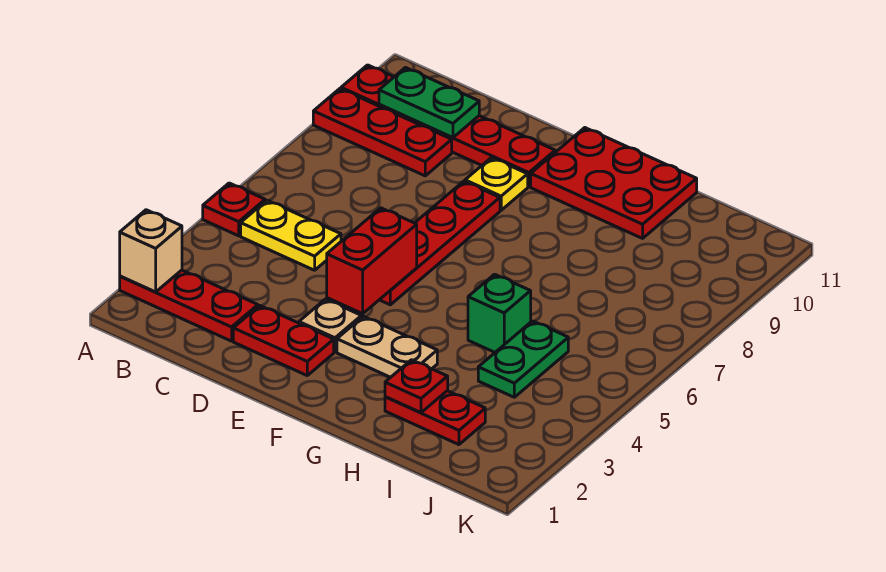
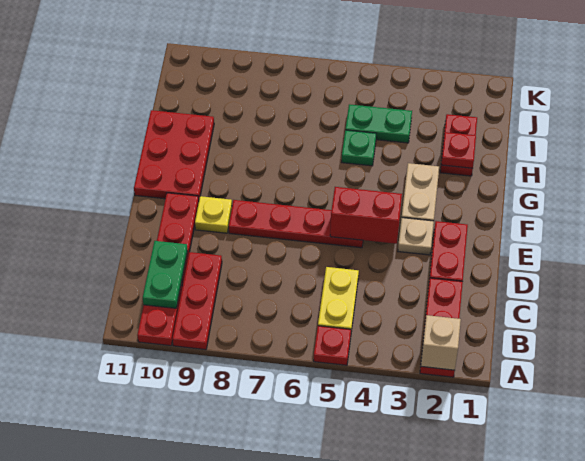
green brick H5 level 1 -> green plate H5 level 1

